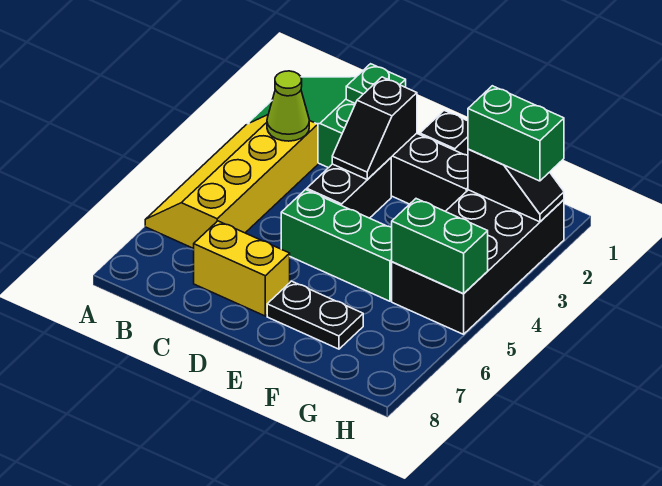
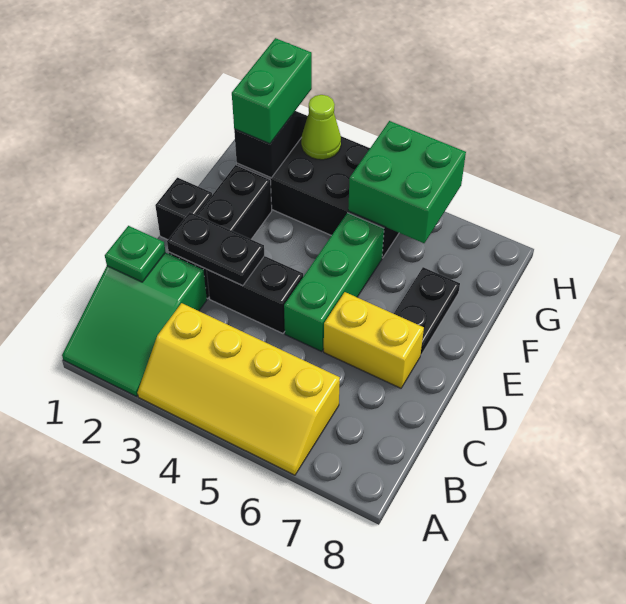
lime cone B3 level 2 -> lime cone H3 level 2
yellow brick C7:D7 level 1 -> yellow brick D6:D7 level 1
black slope D2:D3 level 2 top 2 -> black plate D2:D3 level 2
green brick G5:H5 level 2 -> green brick G5:H6 level 2

